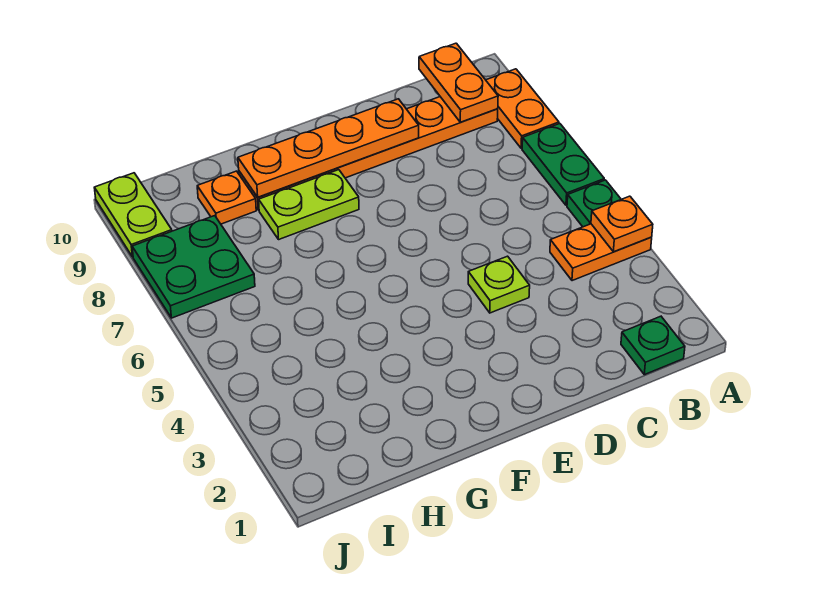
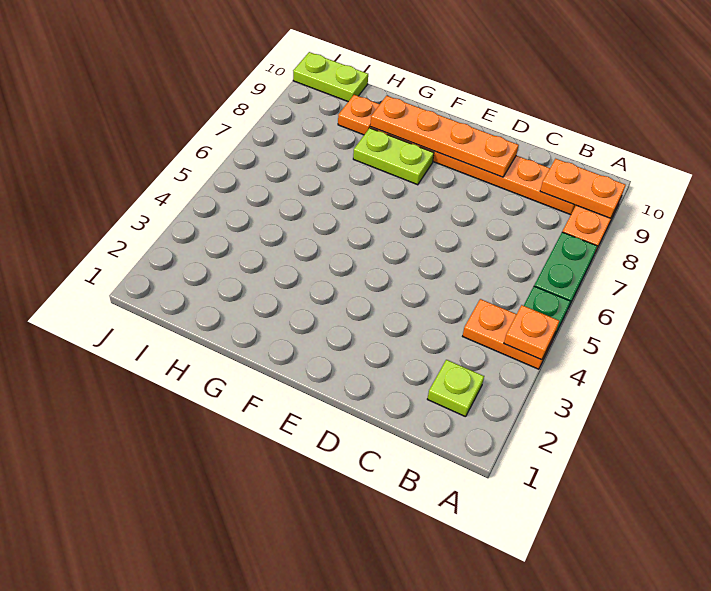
green plate B1 level 1 -> none
orange plate B9:B10 level 2 -> orange plate A9:B9 level 2
lime plate D4 level 1 -> lime plate B2 level 1
green plate I7:J8 level 1 -> none
lime plate J9:J10 level 1 -> lime plate I10:J10 level 1

